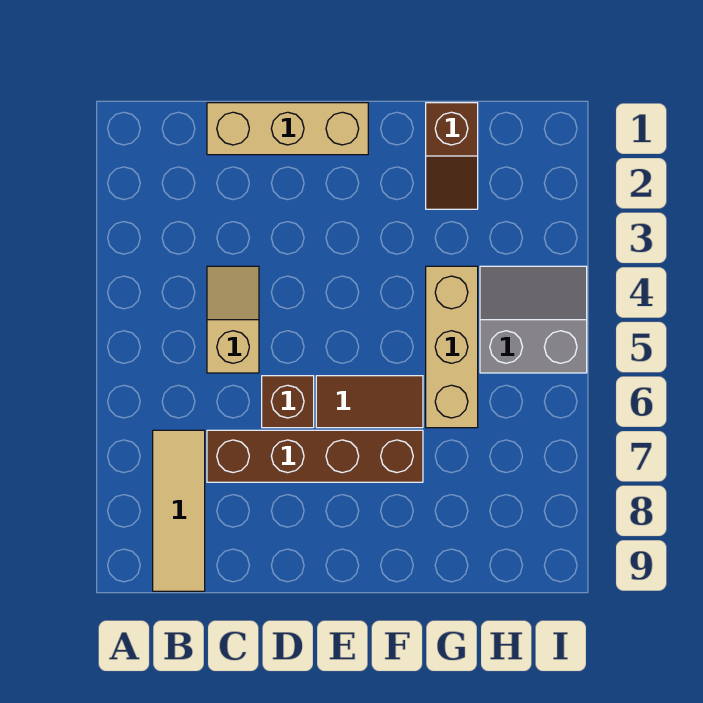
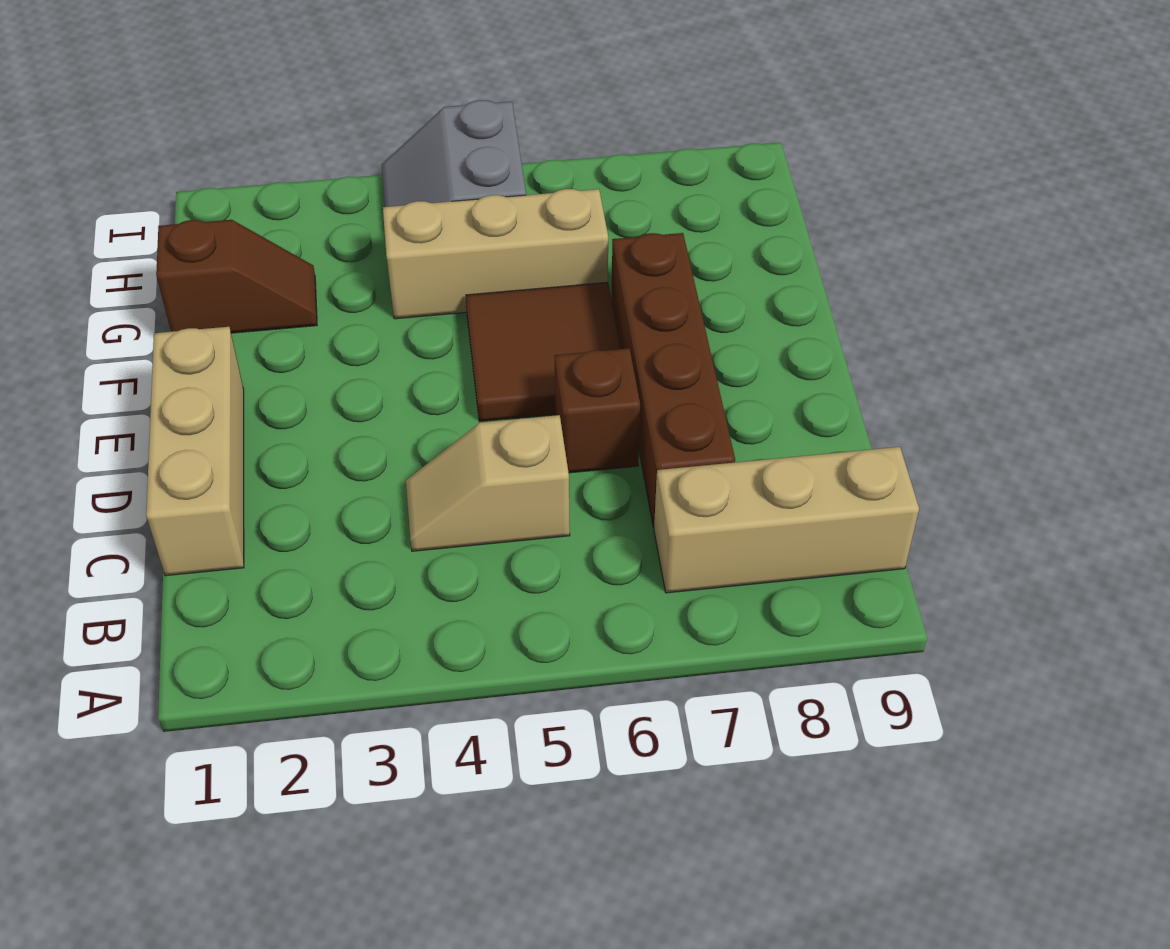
tan tile B7:B9 level 1 -> tan brick B7:B9 level 1
brown tile E6:F6 level 1 -> brown tile E5:F6 level 1

